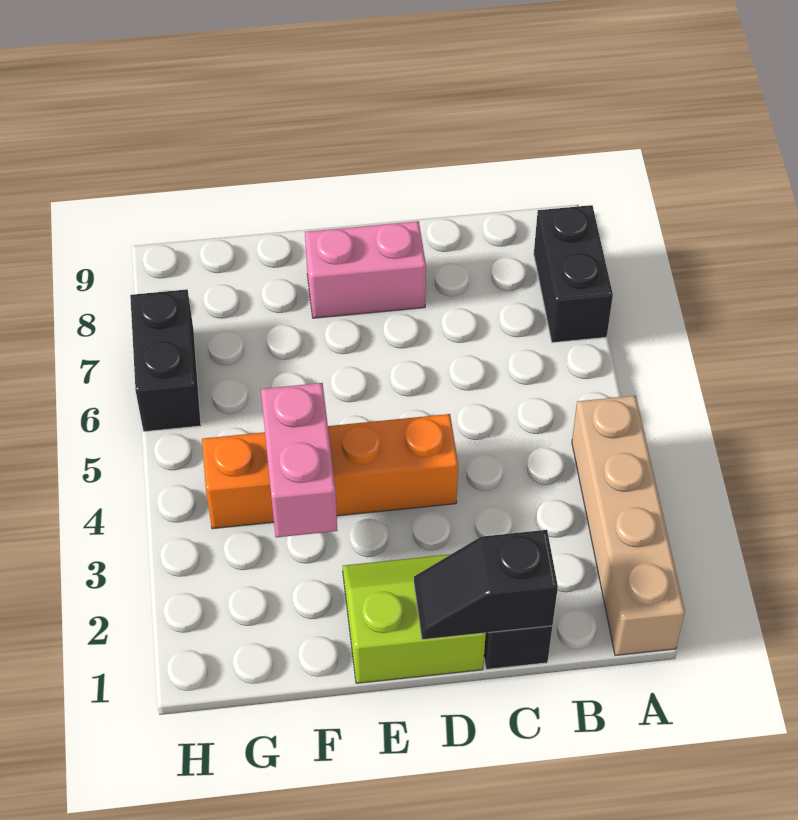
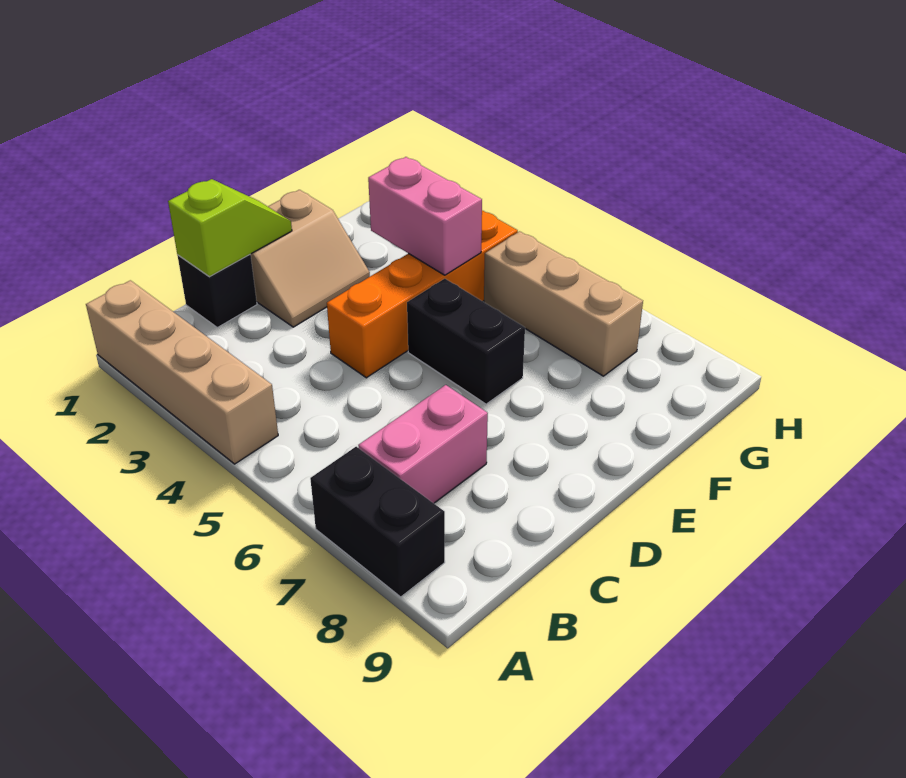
black slope C1:D1 level 2 top C -> lime slope C1:D1 level 2 top C
lime slope D1:E2 level 1 top 1 -> tan slope D1:E2 level 1 top 1
pink brick D8:E8 level 1 -> pink brick B7:C7 level 1
none -> tan brick G5:G7 level 1
black brick H6:H7 level 1 -> black brick E5:E6 level 1

